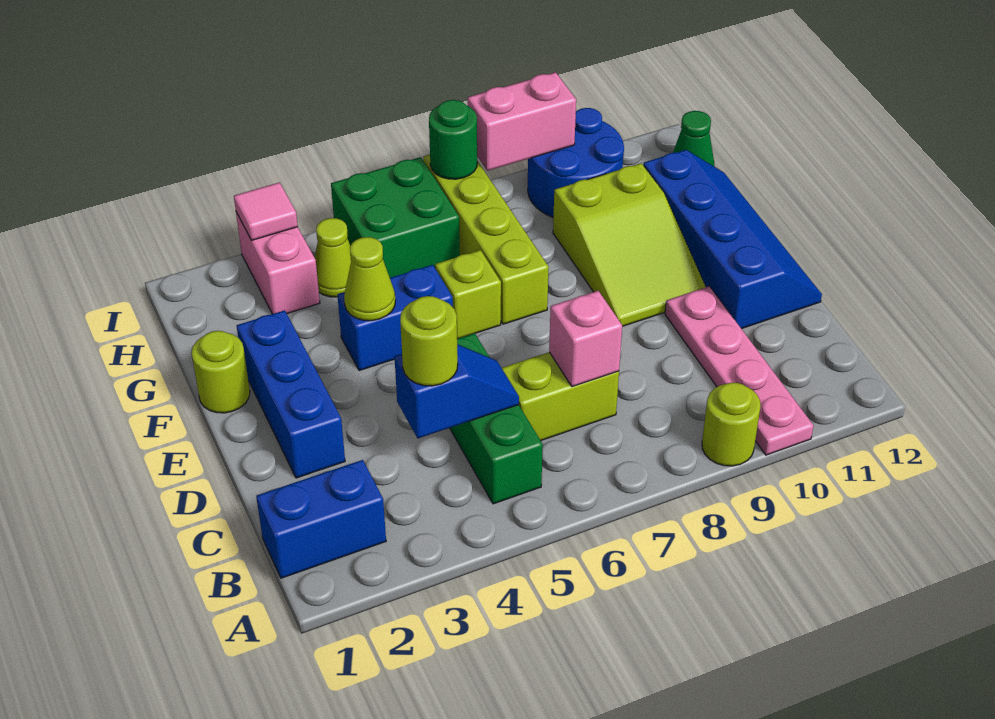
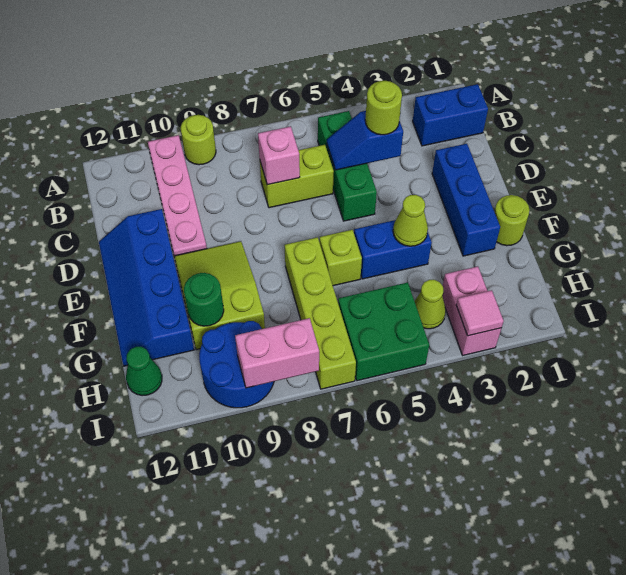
green round brick I7 level 2 -> green round brick G10 level 2

